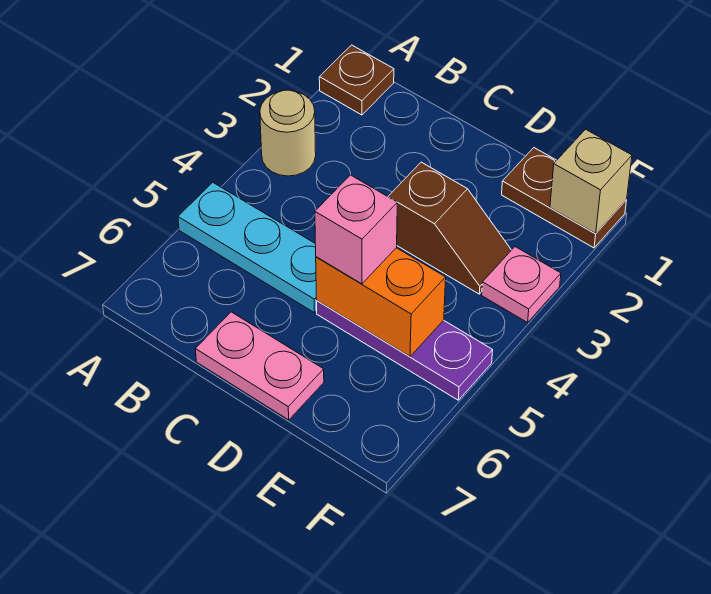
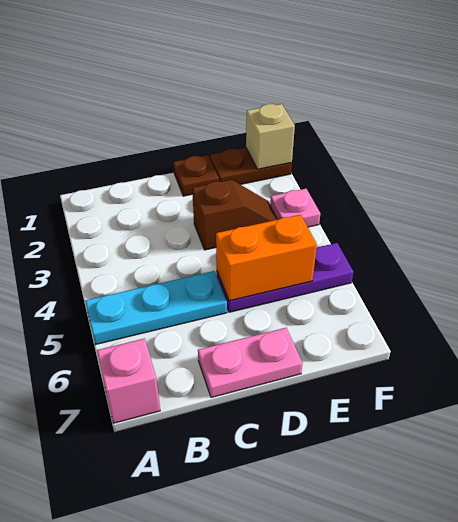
brown plate A1 level 1 -> brown plate D1 level 1
tan round brick A3 level 1 -> none
pink brick D5 level 3 -> pink brick A7 level 1

